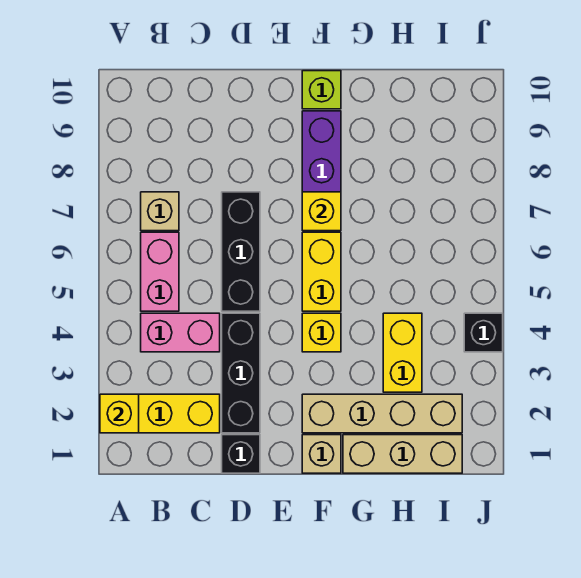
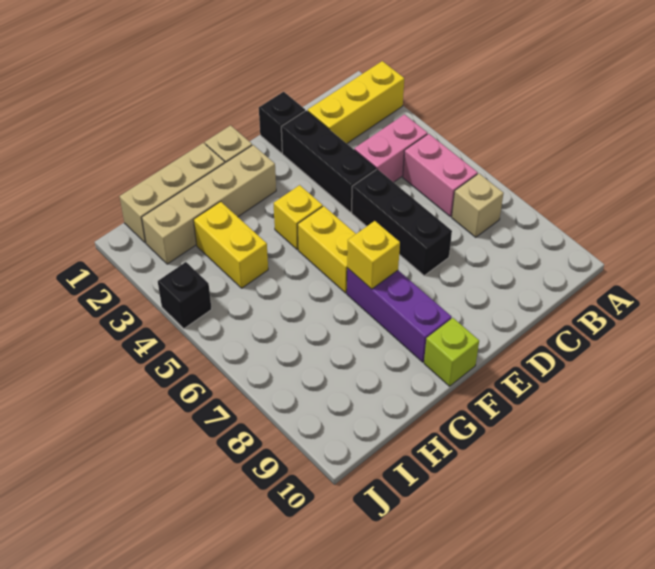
yellow brick A2 level 2 -> none

